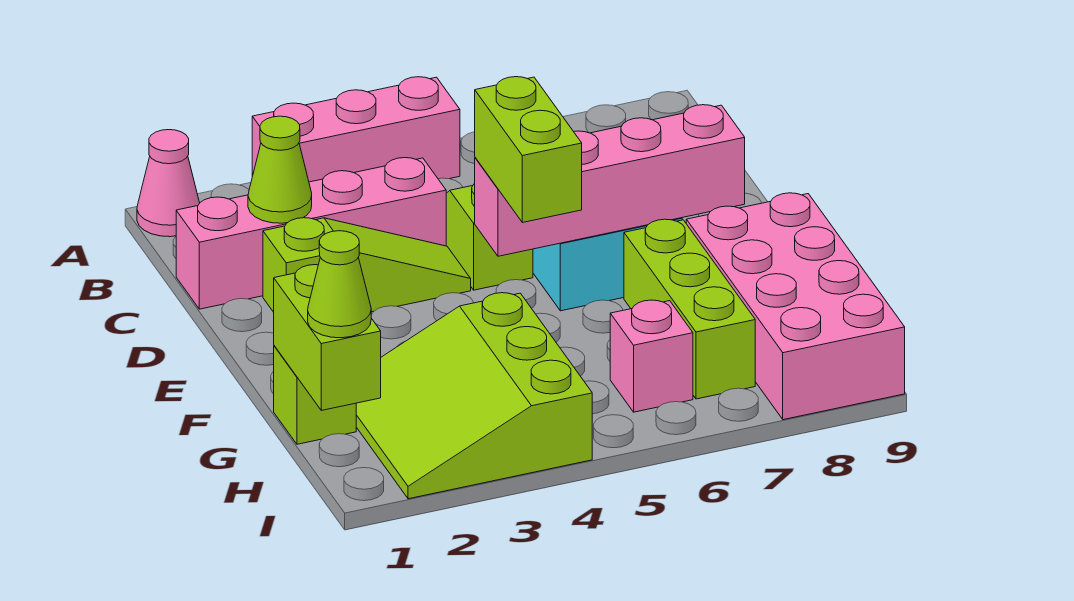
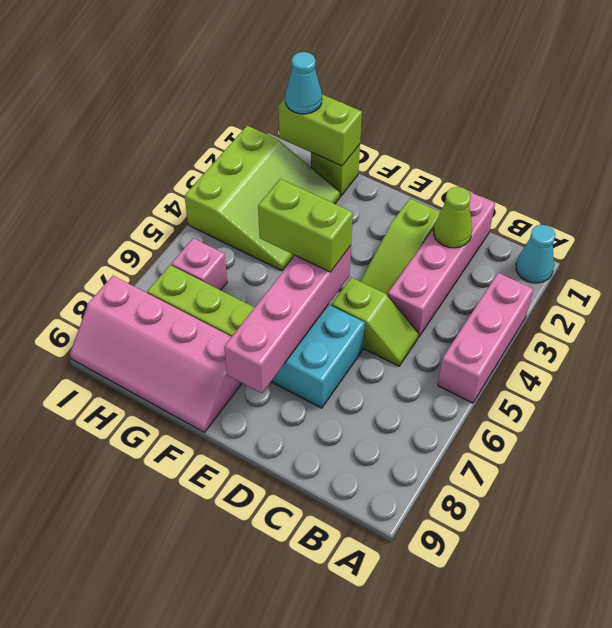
pink cone A1 level 1 -> cyan cone A1 level 1
pink brick F8:I9 level 1 -> pink slope F8:I9 level 1 top 8
lime slope G2:I4 level 1 top 4 -> lime slope G2:I4 level 1 top I
lime cone H1 level 3 -> cyan cone H1 level 3

